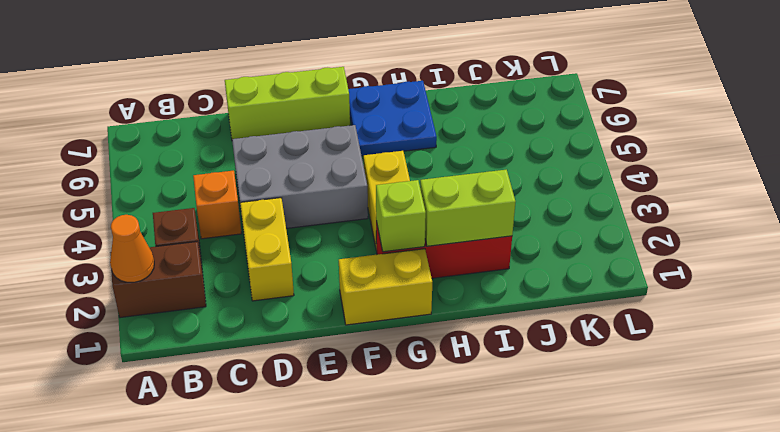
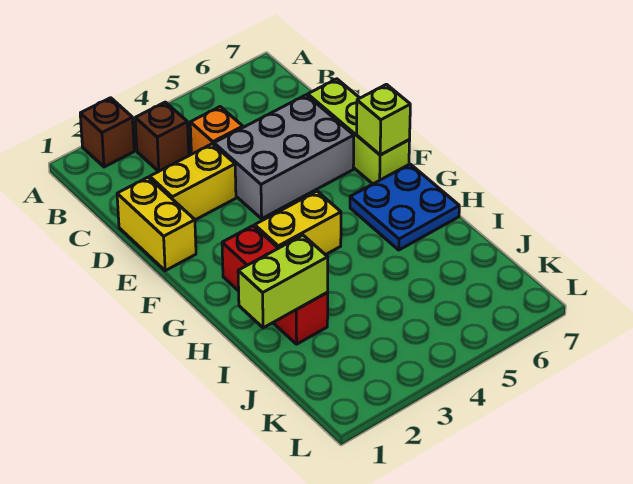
brown brick A2:B2 level 1 -> brown brick A2 level 1
orange cone A2 level 2 -> none
grey brick D4:F5 level 1 -> grey brick D4:E6 level 1
yellow brick F1:G1 level 1 -> yellow brick D1:E1 level 1
lime brick G2 level 2 -> lime brick F7 level 2
lime brick H2:I2 level 2 -> lime brick I1:I2 level 2

